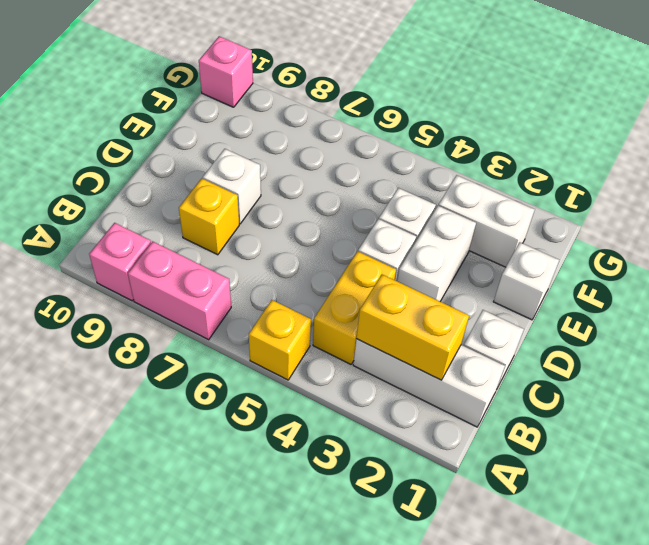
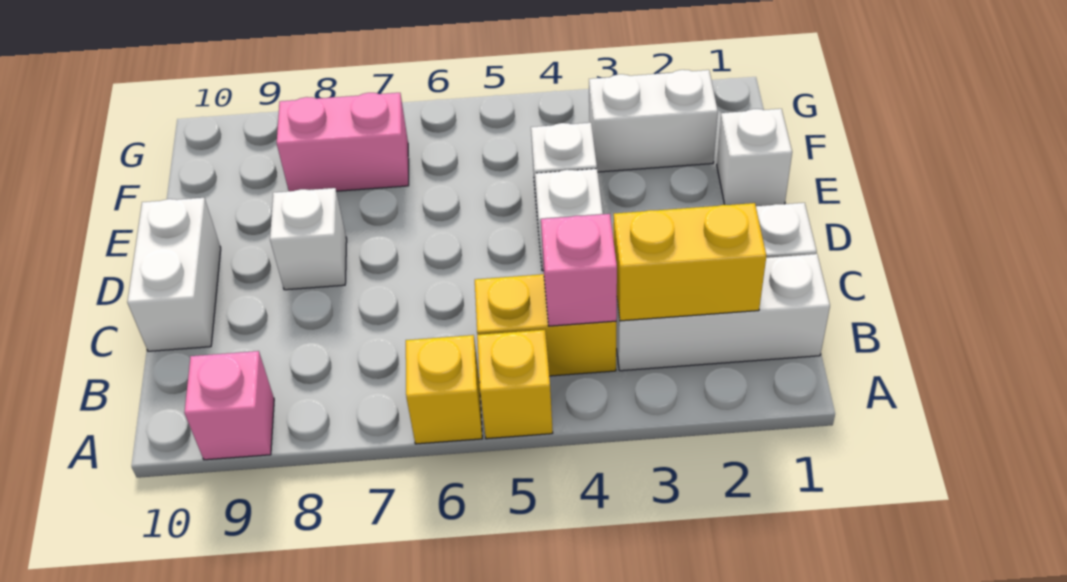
pink brick A7:A8 level 1 -> pink brick F7:F8 level 1
yellow brick B4:C4 level 1 -> yellow brick B4:B5 level 1
yellow brick C8 level 1 -> yellow brick A6 level 1
white brick D3:E3 level 1 -> white brick C10:D10 level 1
pink brick G10 level 1 -> pink brick B4 level 2

